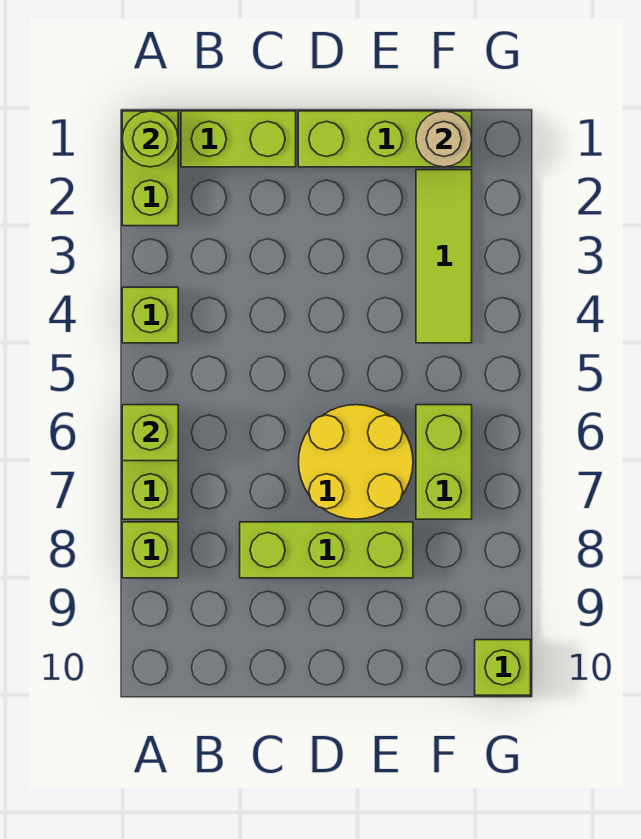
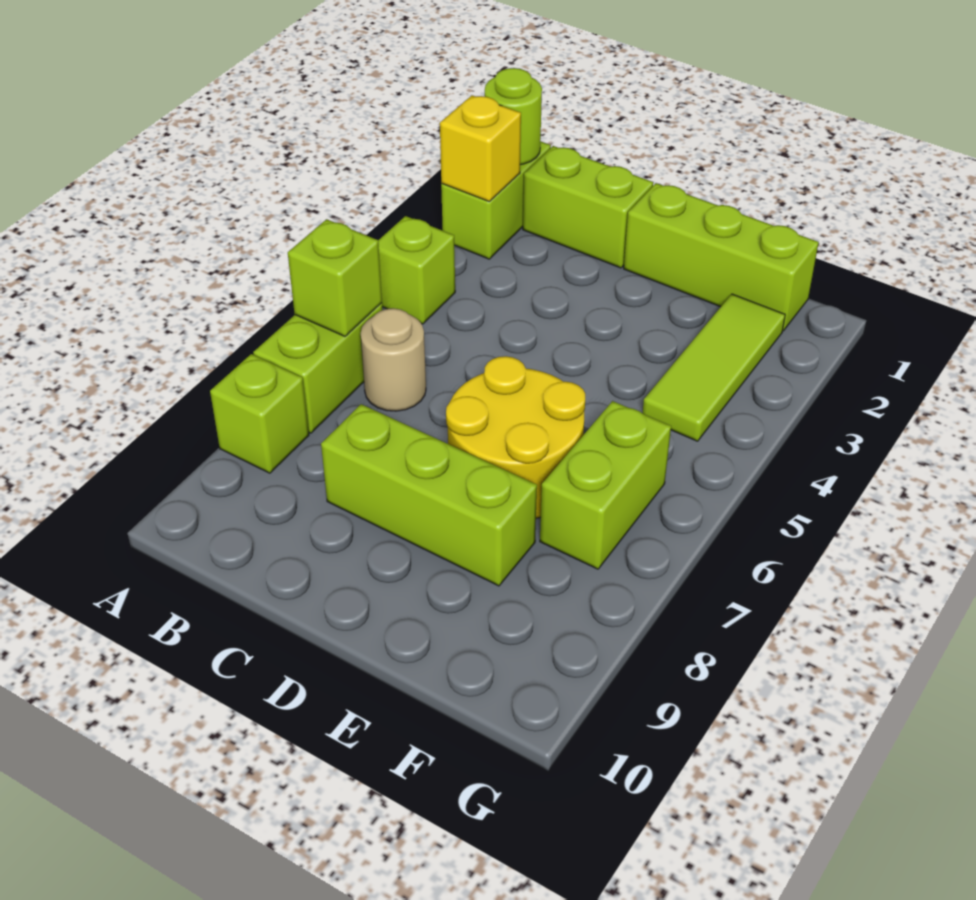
none -> yellow brick A2 level 2
tan round brick F1 level 2 -> tan round brick B6 level 1
lime brick G10 level 1 -> none

